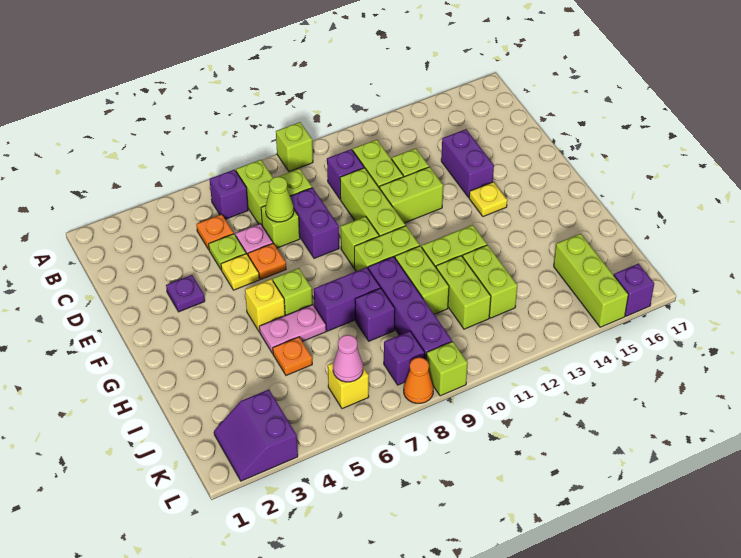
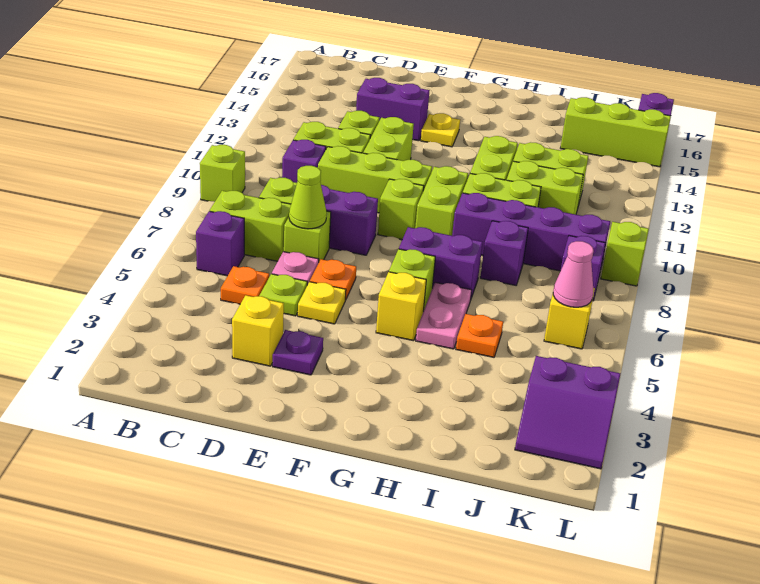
none -> yellow brick D3 level 1
purple brick H7:H8 level 1 -> purple brick G7:H7 level 1
orange cone L8 level 1 -> none

